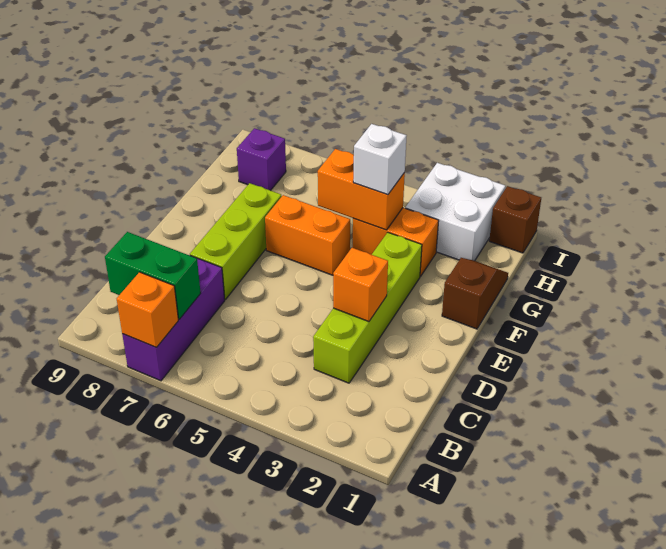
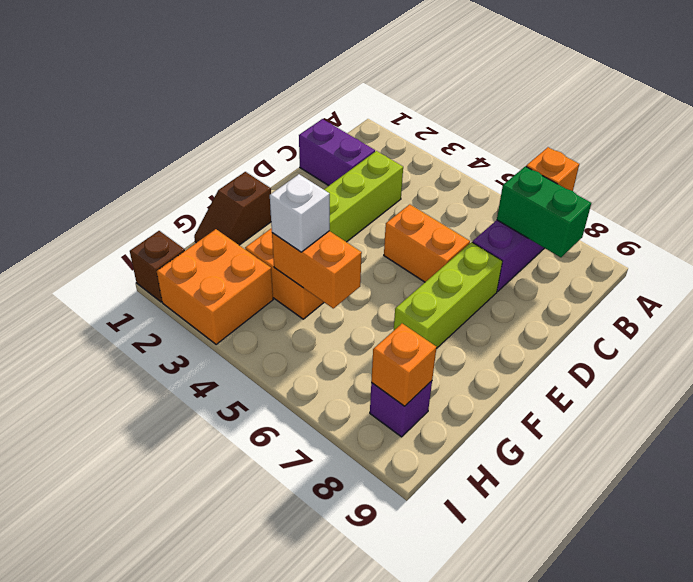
none -> purple brick C1:C2 level 1
orange brick D3 level 2 -> orange brick H8 level 2
orange brick F5:F6 level 1 -> orange brick D5:D6 level 1
white brick H2:I3 level 1 -> orange brick H2:I3 level 1

